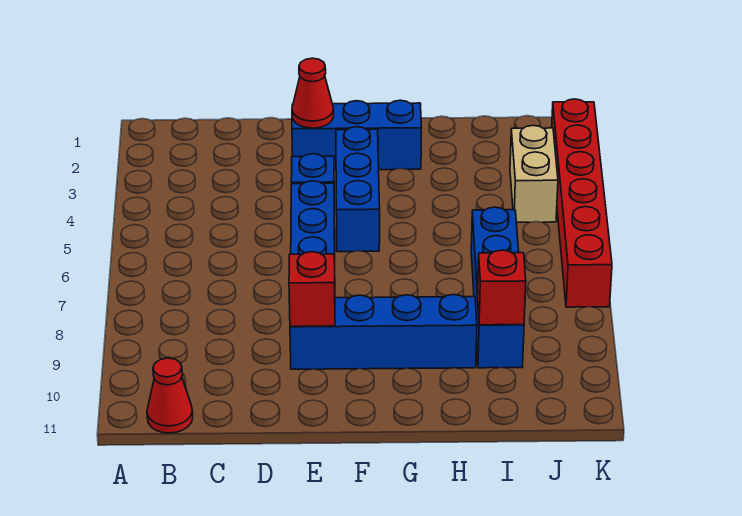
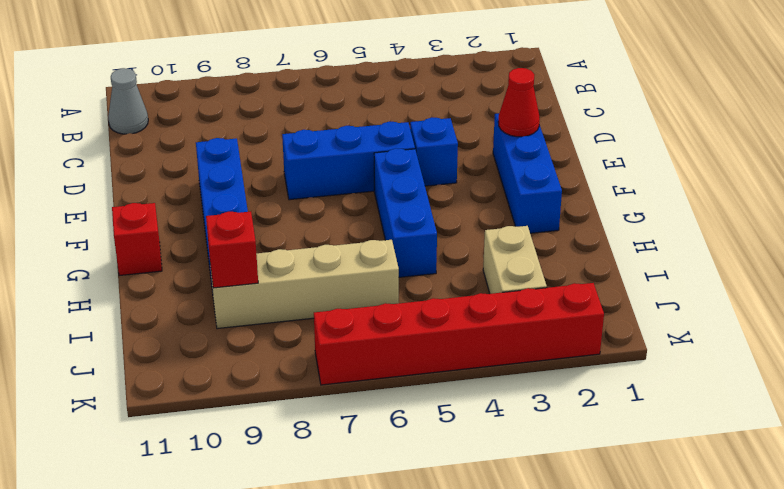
red cone B11 level 1 -> grey cone B11 level 1
red brick E9 level 2 -> red brick G11 level 1
blue brick F3:F5 level 1 -> blue brick F5:H5 level 1
blue brick I6:I9 level 1 -> tan brick I6:I9 level 1
tan brick J3:J4 level 1 -> tan brick I3:J3 level 1

